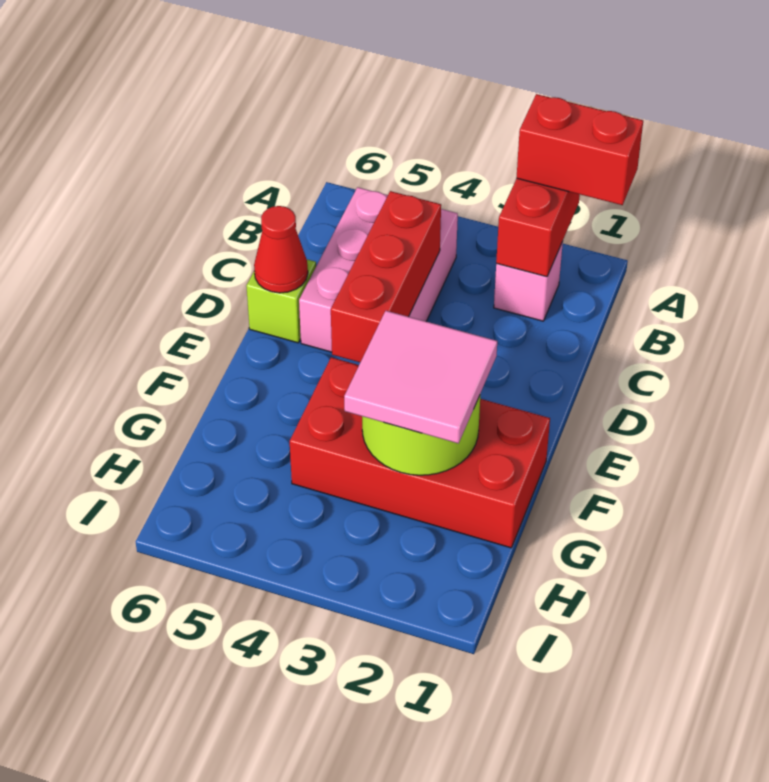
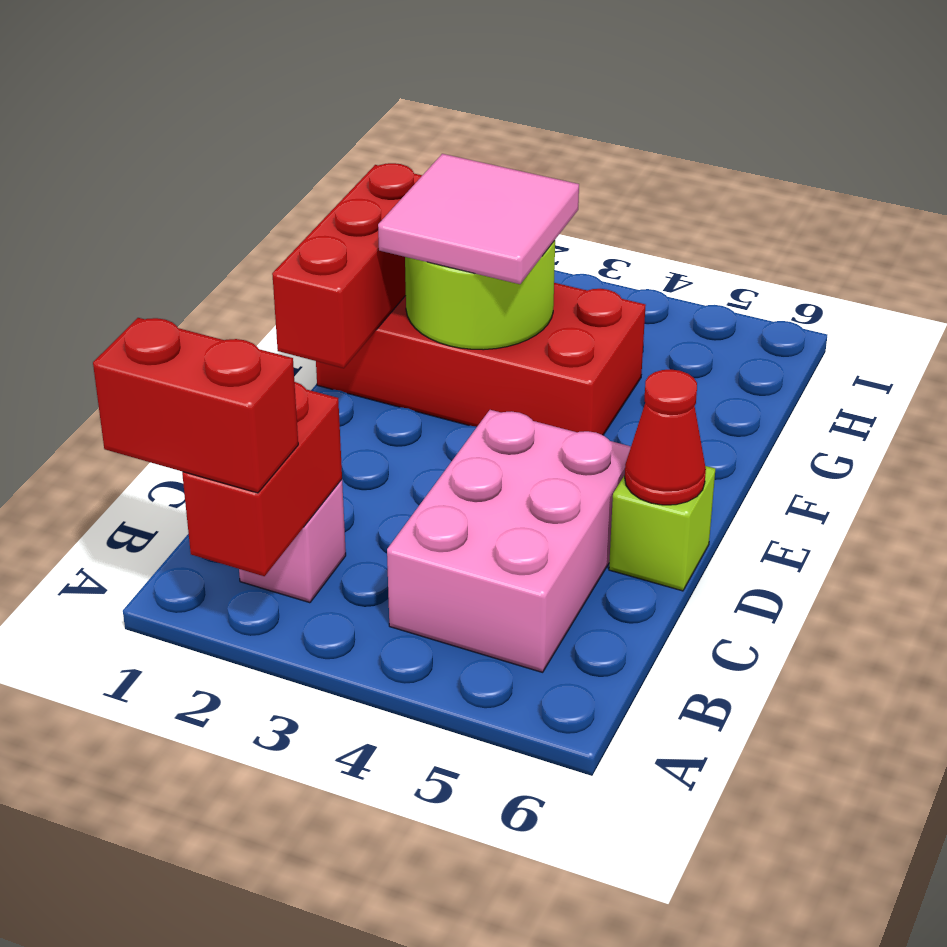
red brick C4:E4 level 2 -> red brick E1:G1 level 2

